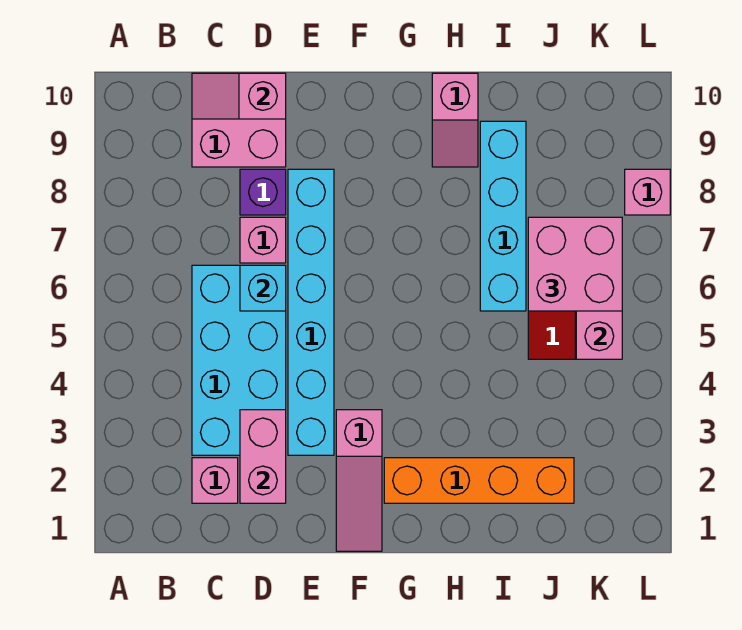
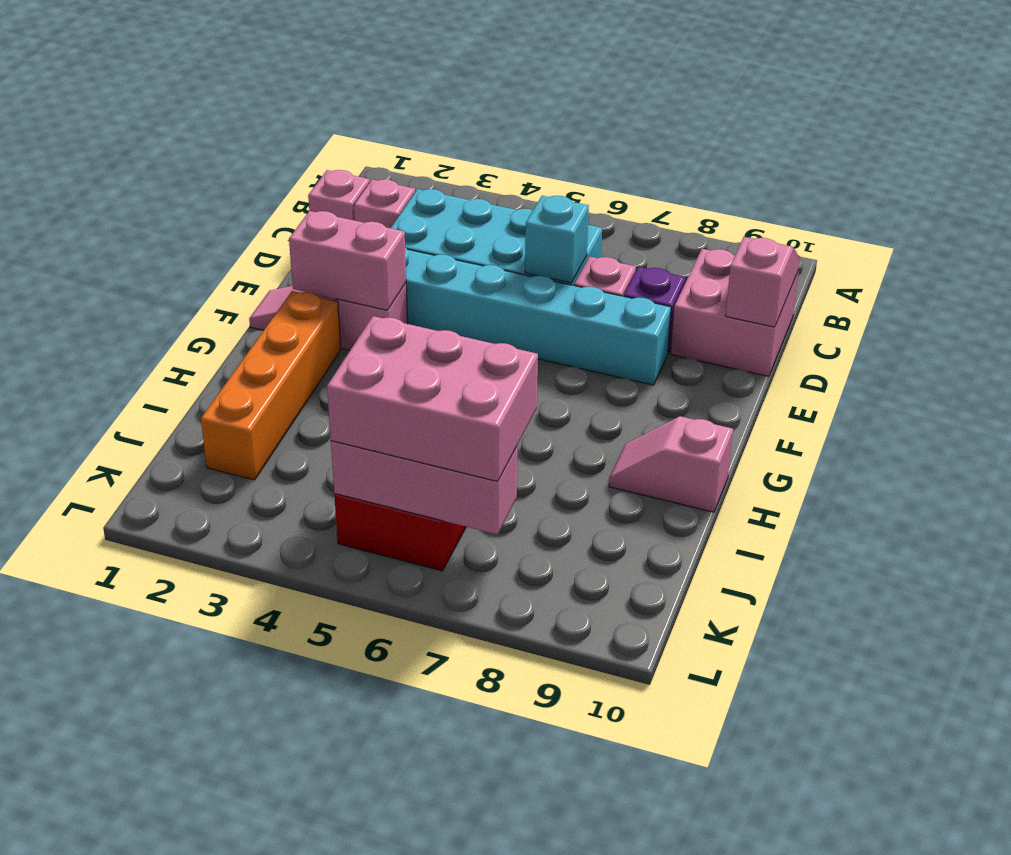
pink brick D2:D3 level 2 -> pink brick F2:F3 level 2
cyan brick I6:I9 level 1 -> none
pink brick J6:K7 level 3 -> pink brick J5:K7 level 3
pink brick L8 level 1 -> pink brick C1 level 1

